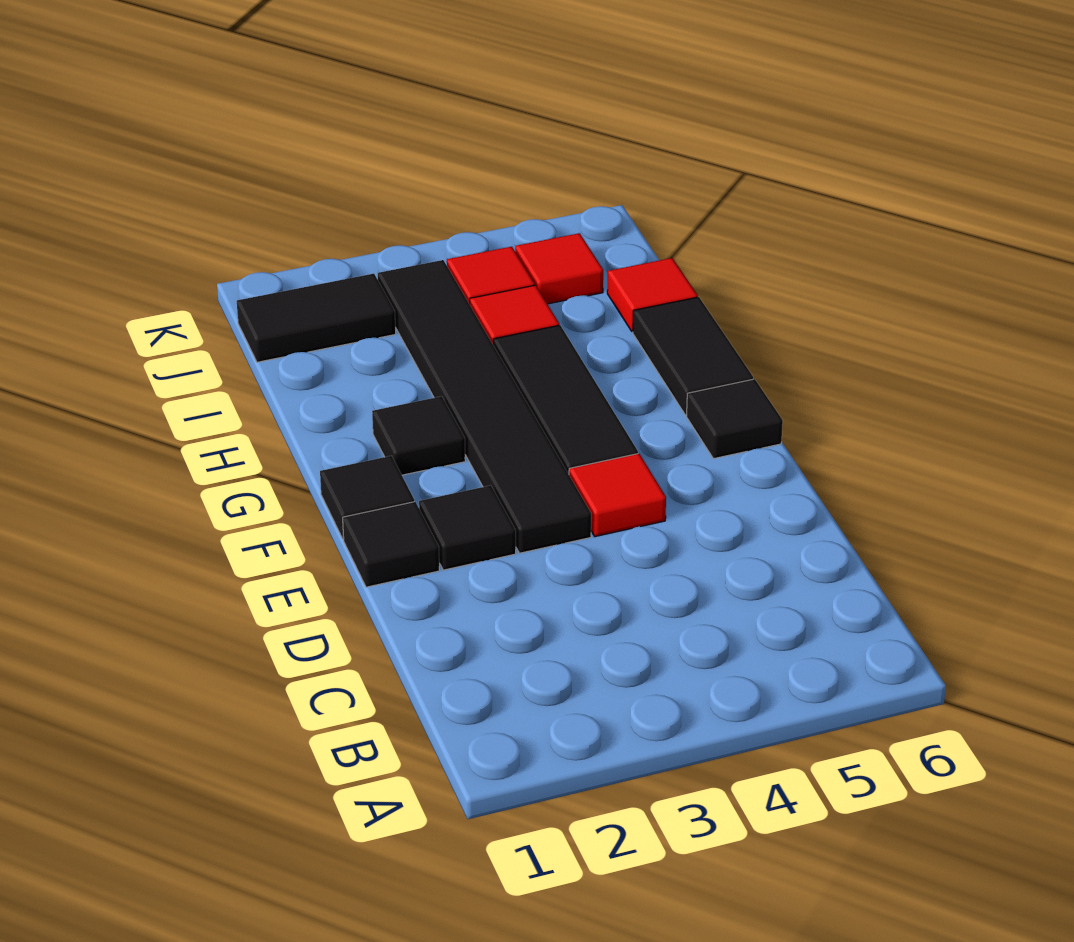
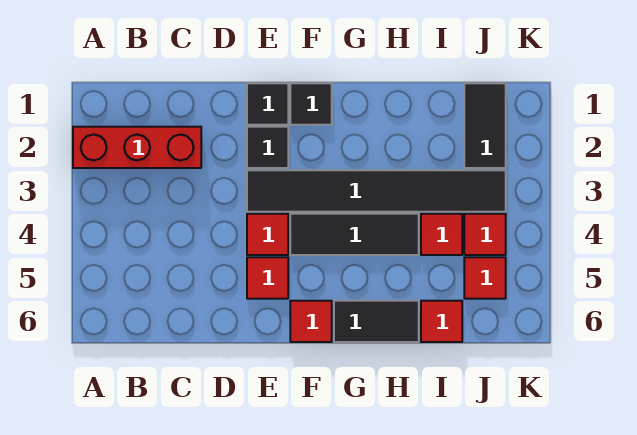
none -> red brick A2:C2 level 1
none -> red tile E5 level 1
black tile F6 level 1 -> red tile F6 level 1
black tile G2 level 1 -> none

